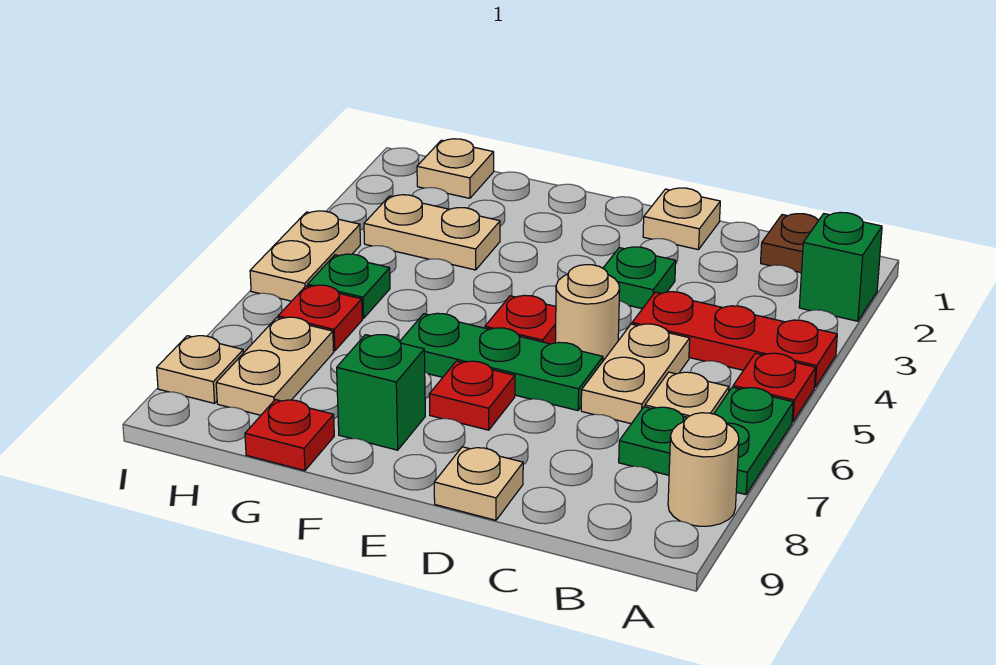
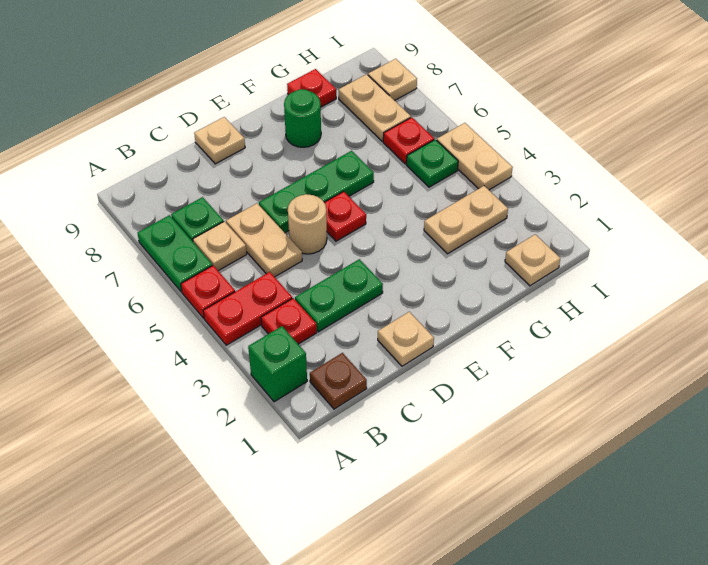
red plate A4:C4 level 1 -> red plate A4:B4 level 1
tan round brick A8 level 1 -> none
green plate D3 level 1 -> green plate C3:D3 level 1
red plate E7 level 1 -> red plate B3 level 1
green brick F8 level 1 -> green round brick F8 level 1

